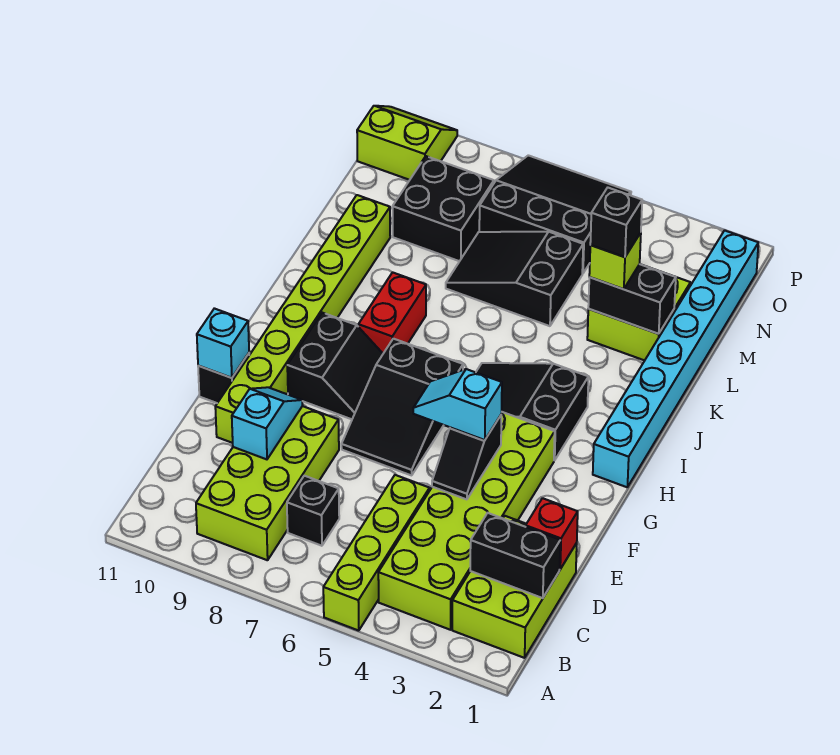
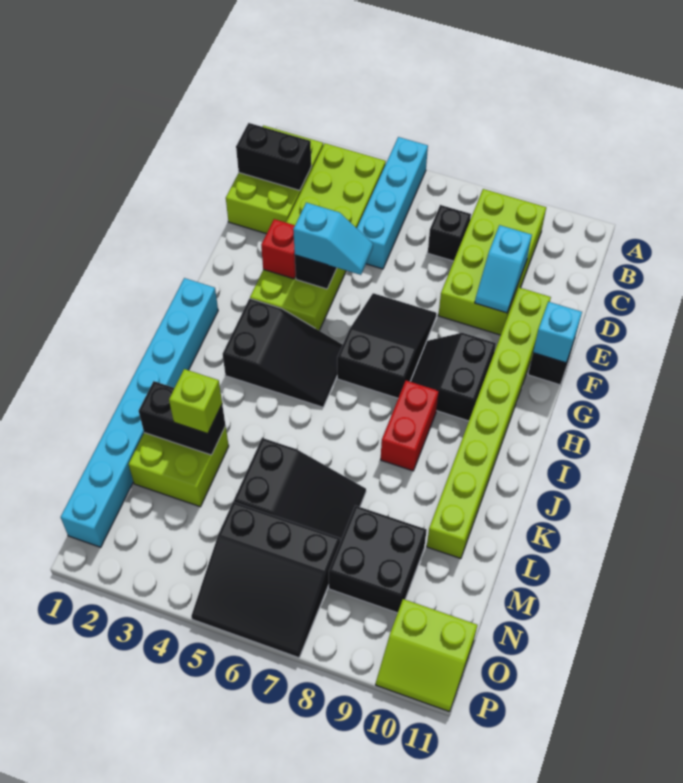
lime brick A5:D5 level 1 -> cyan brick A5:D5 level 1
red brick D1 level 2 -> red brick F3 level 2
black brick L3 level 4 -> none

